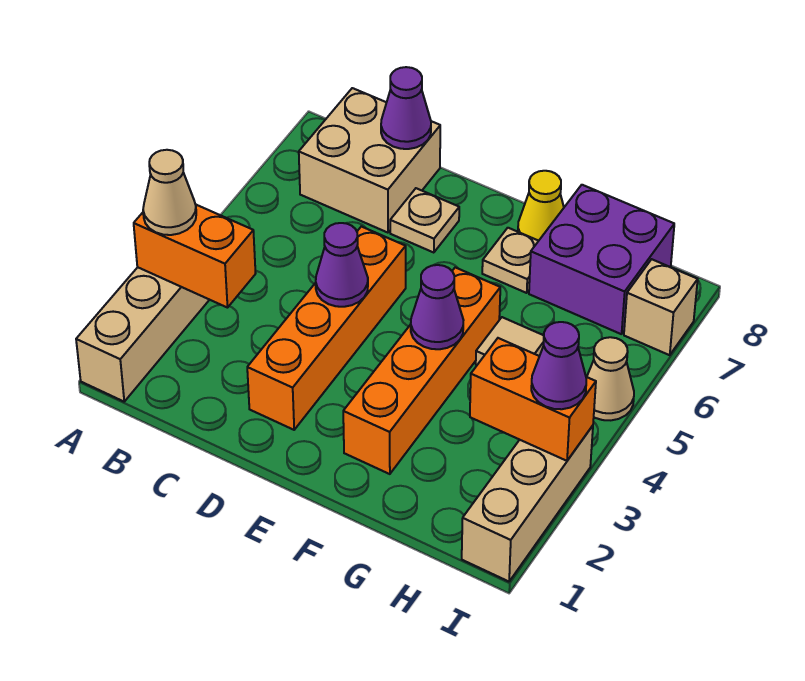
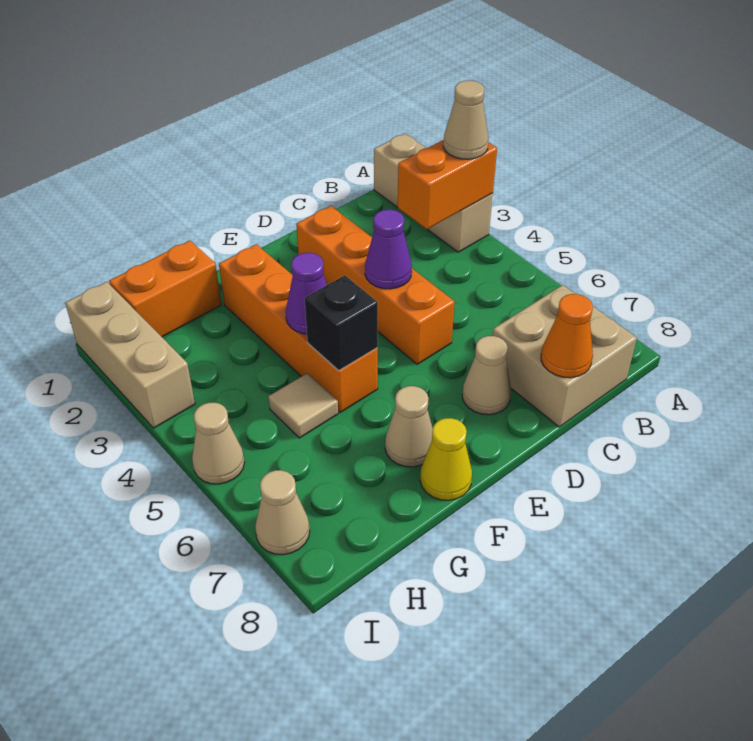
purple cone C8 level 2 -> orange cone C8 level 2
tan plate D7 level 1 -> tan cone D7 level 1
none -> black brick F5 level 2
tan plate F7 level 1 -> tan cone F7 level 1
purple brick G7:H8 level 1 -> none
orange brick H3:I3 level 2 -> orange brick G1:H1 level 1
purple cone I3 level 3 -> none
tan brick I7 level 1 -> tan cone I7 level 1

